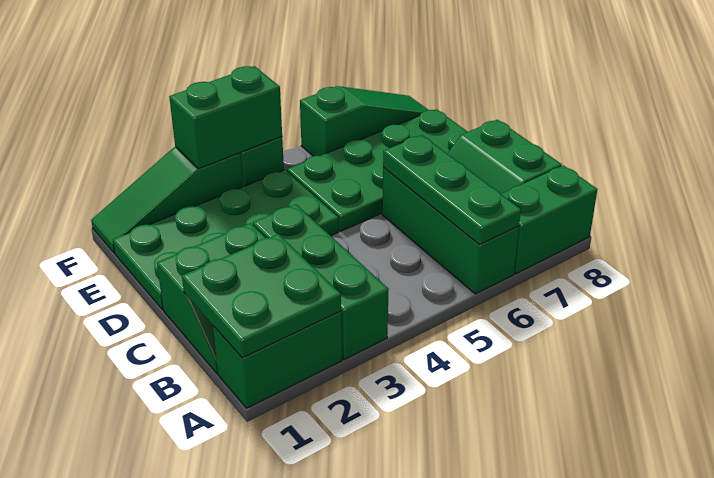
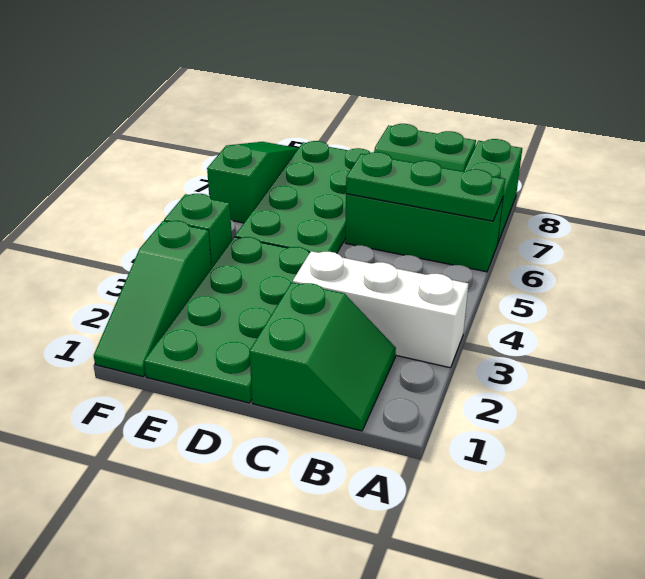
green brick A1:A2 level 1 -> none
green plate A1:B2 level 2 -> none
green brick A3:C3 level 1 -> white brick A3:C3 level 1
green brick F3:F4 level 2 -> none

